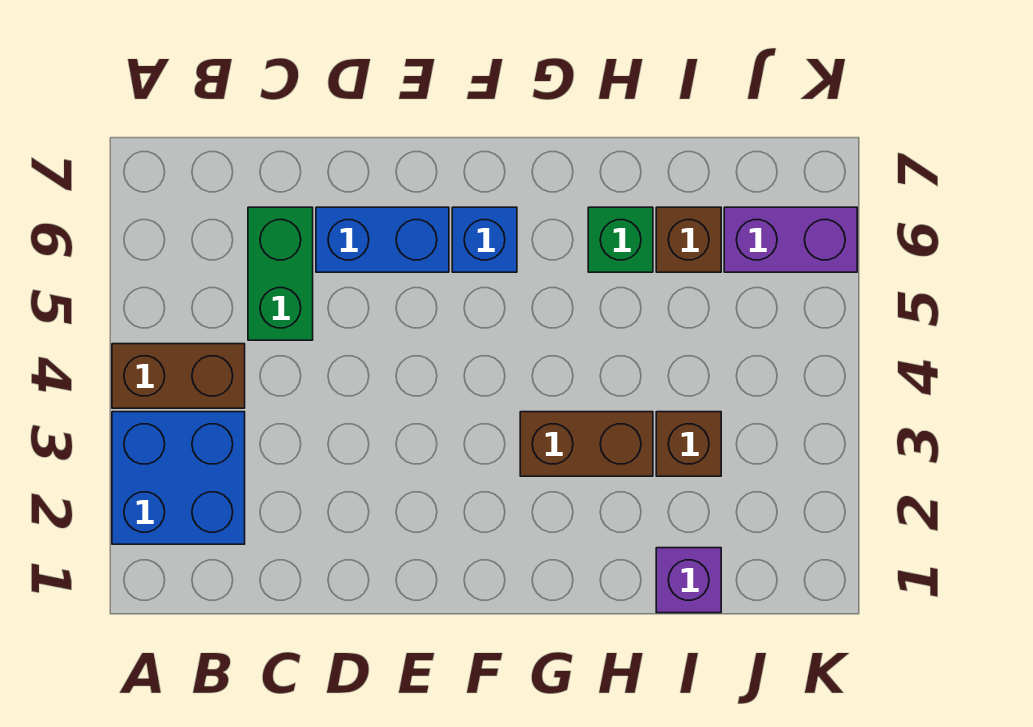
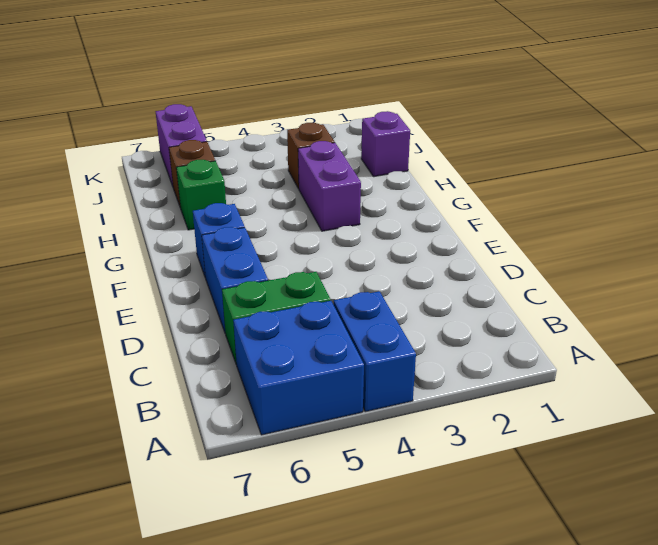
blue brick A2:B3 level 1 -> blue brick A5:B6 level 1
brown brick A4:B4 level 1 -> blue brick A4:B4 level 1
brown brick G3:H3 level 1 -> purple brick G3:H3 level 1

